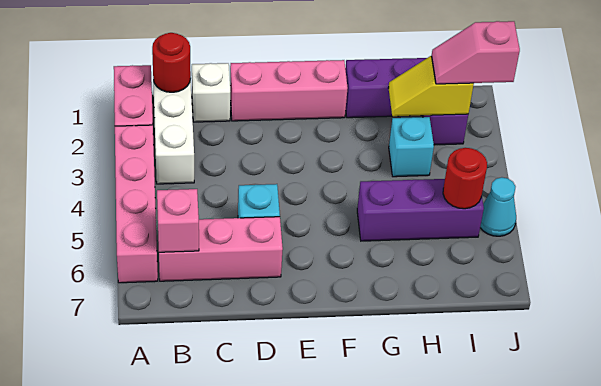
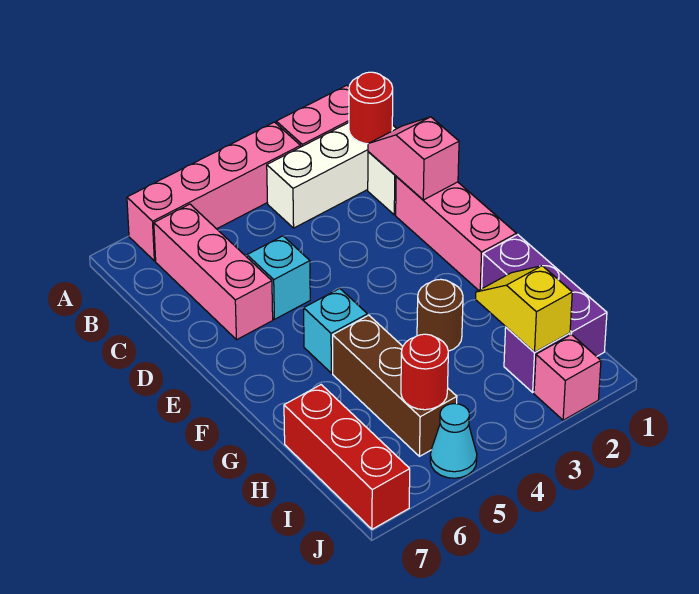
pink brick B6 level 2 -> pink brick J2 level 1
none -> brown round brick G3 level 1
purple brick G5:I5 level 1 -> brown brick G5:I5 level 1
cyan brick H3 level 1 -> cyan brick F5 level 1
none -> red brick H7:J7 level 1
pink slope I2:J2 level 3 top J -> pink slope C1:D1 level 2 top D

